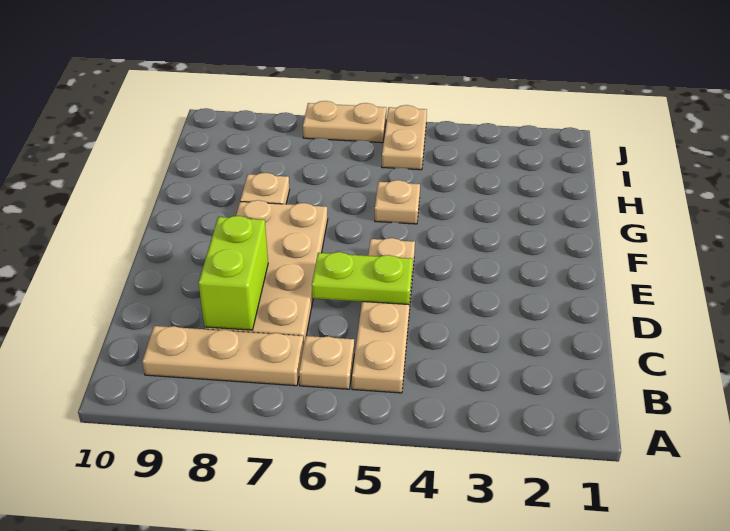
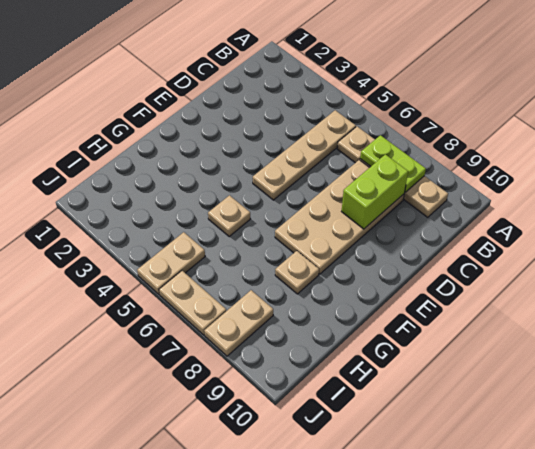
lime plate D5:D6 level 2 -> lime plate B7:B8 level 2
none -> tan plate I8:J8 level 1

